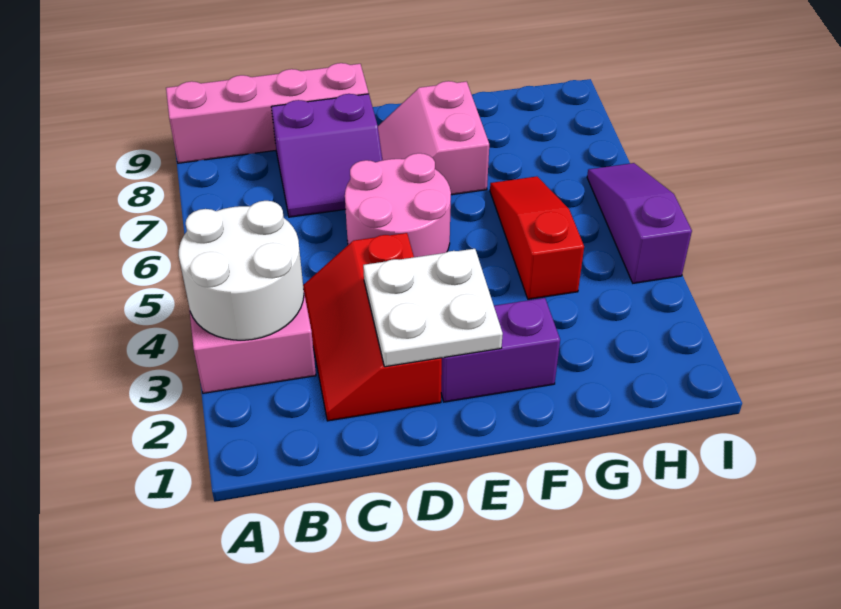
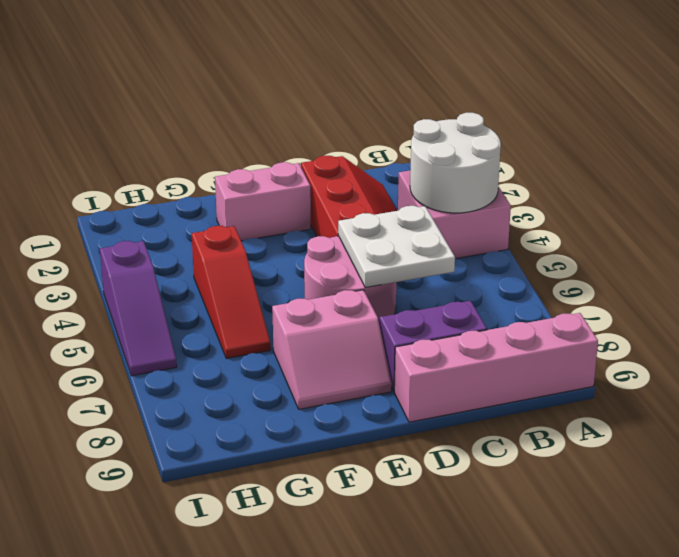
white plate D2:E3 level 2 -> white plate C5:D6 level 2
purple brick E2:F2 level 1 -> pink brick E2:F2 level 1
pink slope E7:F8 level 1 top F -> pink slope E7:F8 level 1 top 7

